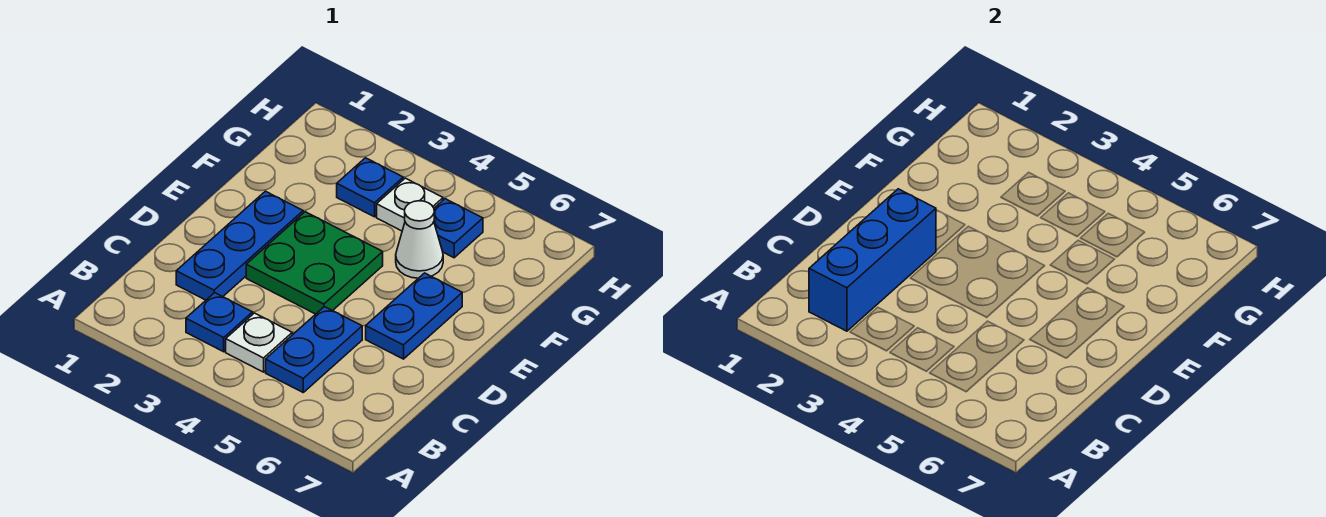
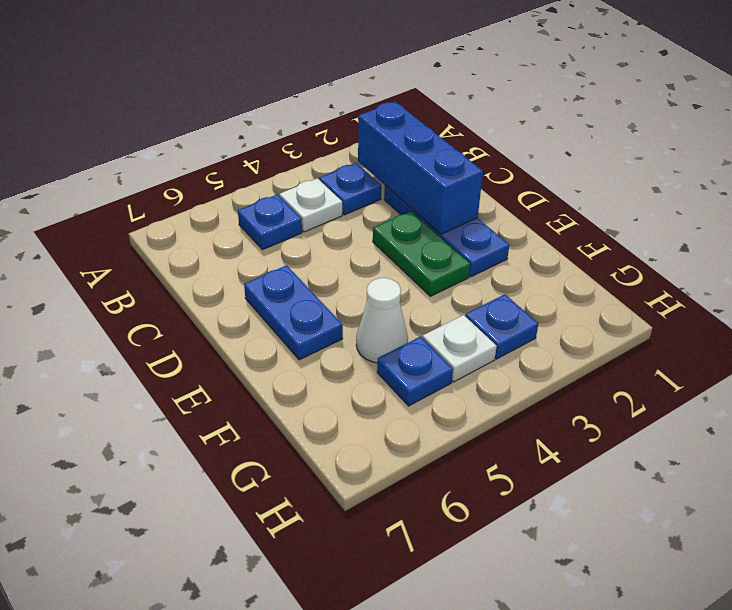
blue plate B5:C5 level 1 -> blue plate B5 level 1
green plate D3:E4 level 1 -> green plate D3:E3 level 1

